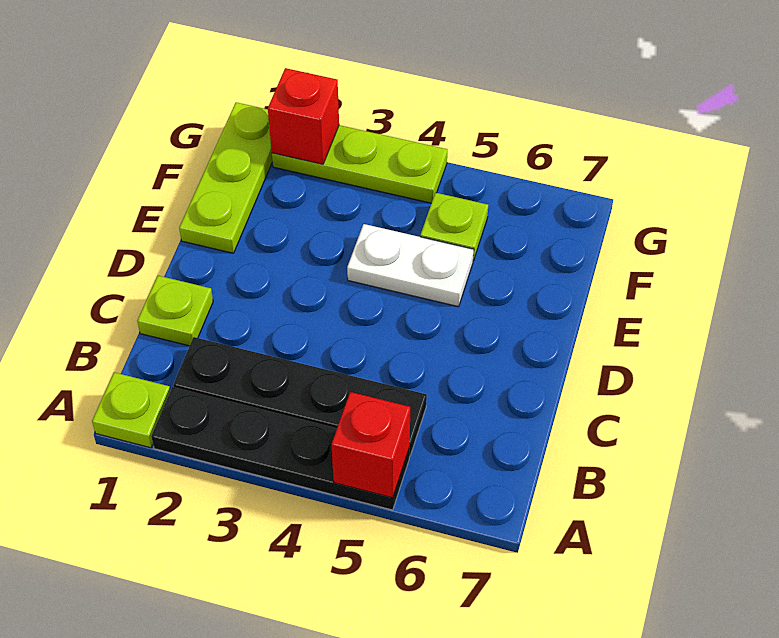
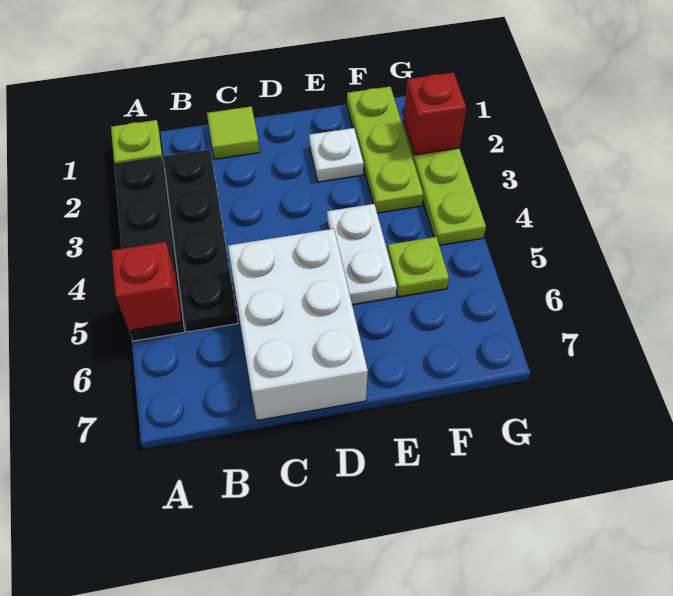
lime plate C1 level 1 -> lime tile C1 level 1
none -> white brick C5:D7 level 1
lime plate E1:G1 level 1 -> lime plate F1:F3 level 1
none -> white plate E2 level 1

